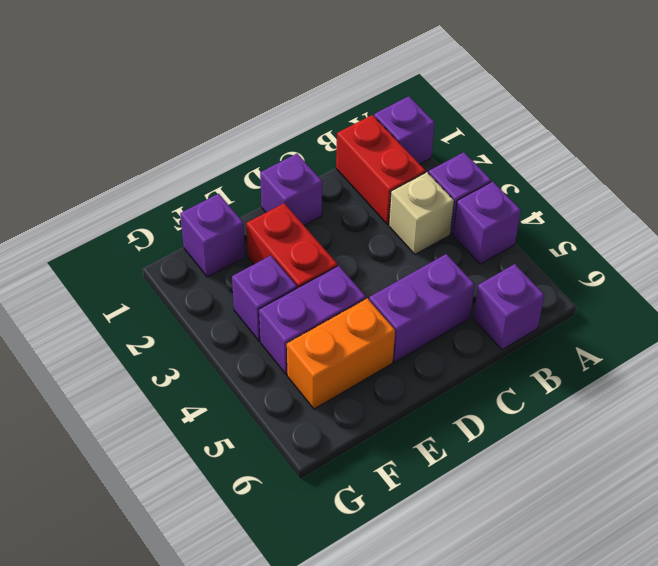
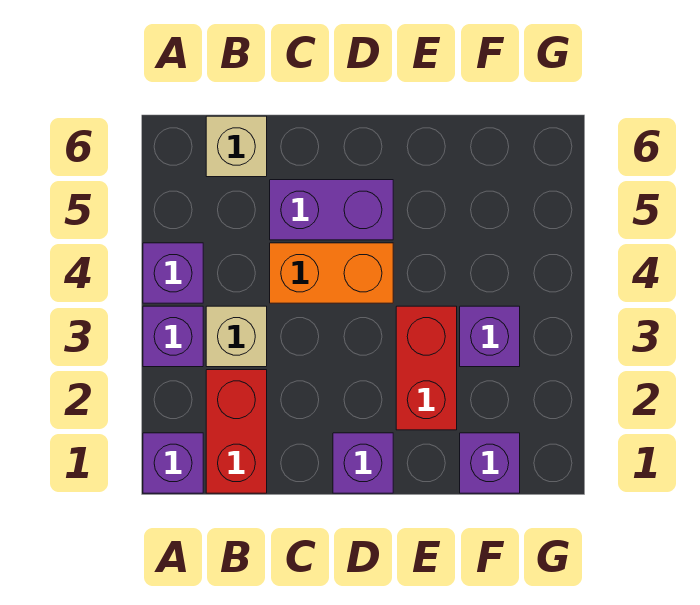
purple brick B6 level 1 -> tan brick B6 level 1
purple brick E4:F4 level 1 -> none
orange brick E5:F5 level 1 -> orange brick C4:D4 level 1

